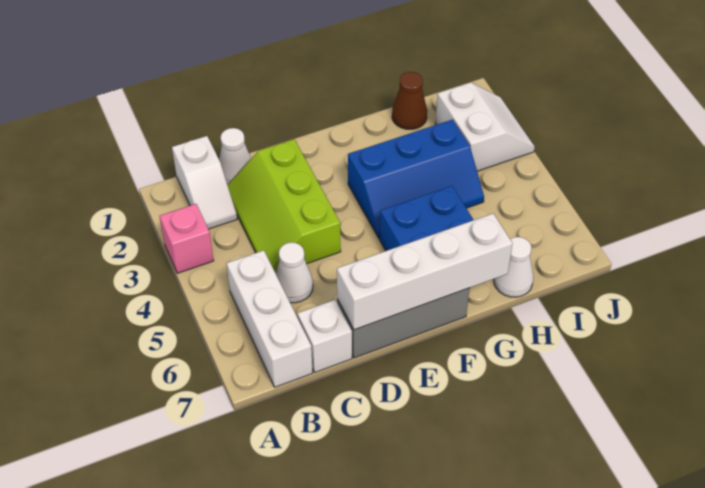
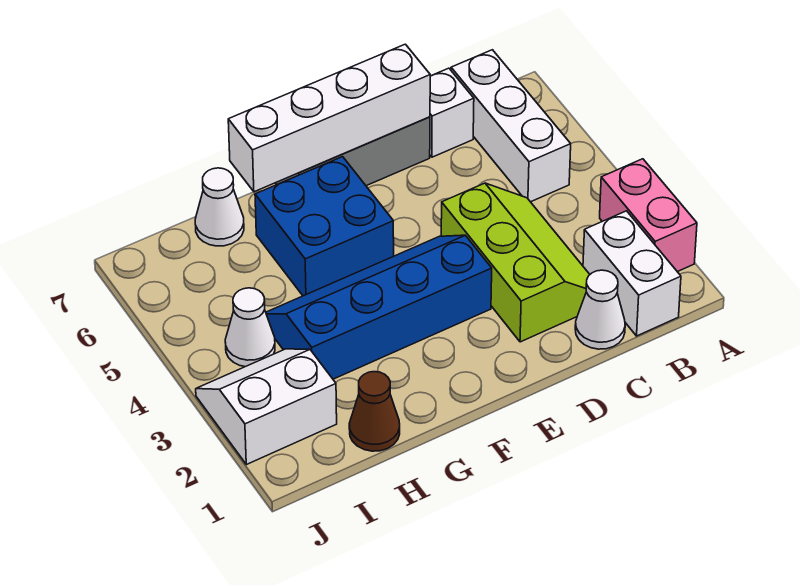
pink brick A3 level 1 -> pink brick A2:A3 level 1
white slope B1:B2 level 1 top 1 -> white brick B1:B2 level 1
white cone C5 level 1 -> white cone I4 level 1
blue slope F3:H4 level 1 top 3 -> blue slope E3:H4 level 1 top 3
white slope I2:J3 level 1 top I -> white slope I2:J3 level 1 top 2

